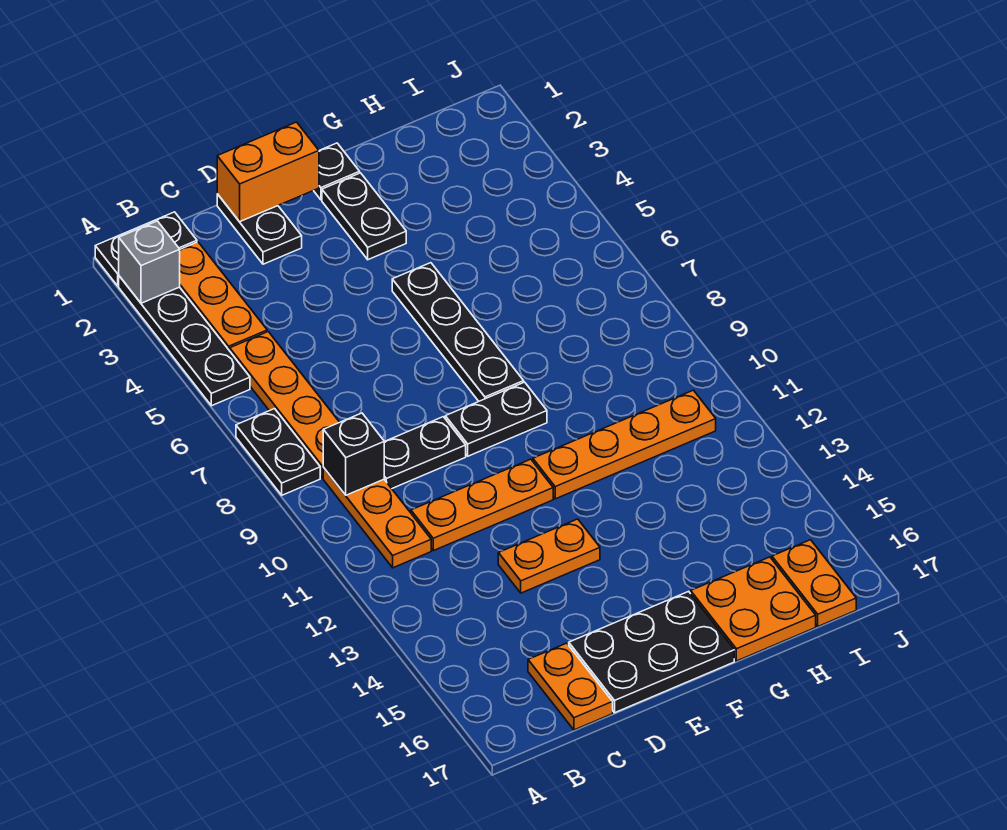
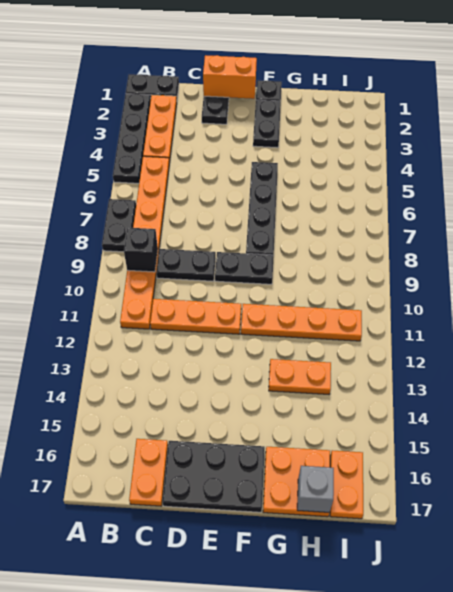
grey brick A2 level 2 -> grey brick H17 level 2
orange plate D13:E13 level 1 -> orange plate G13:H13 level 1

